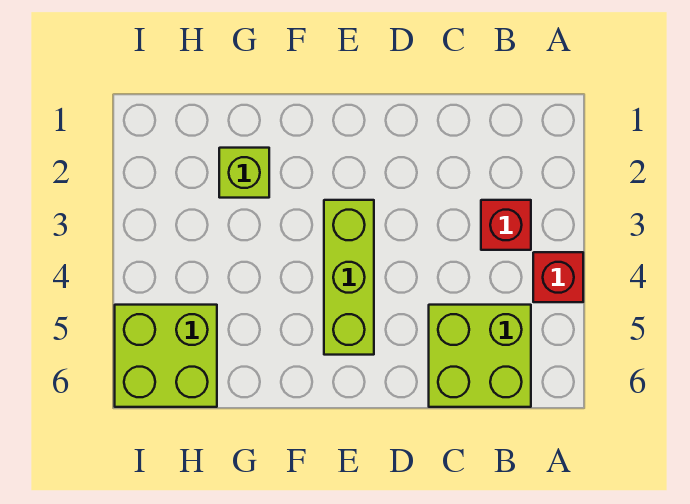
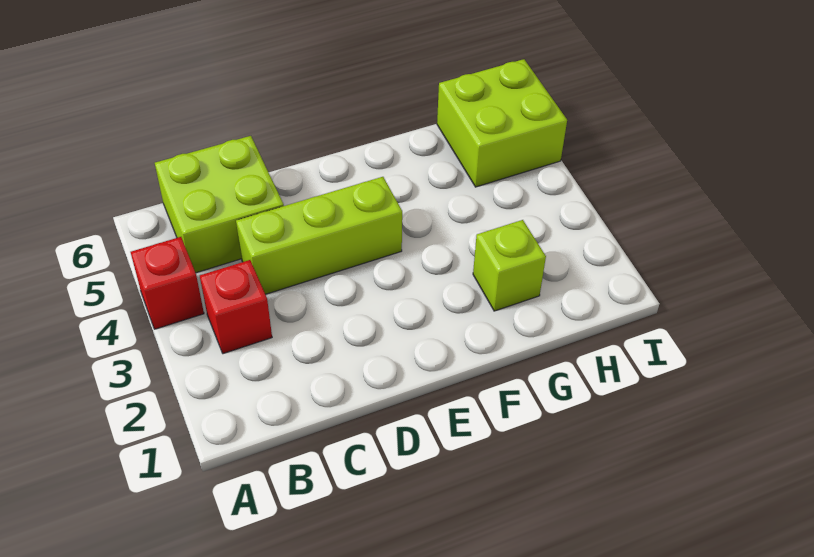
lime brick E3:E5 level 1 -> lime brick C4:E4 level 1

